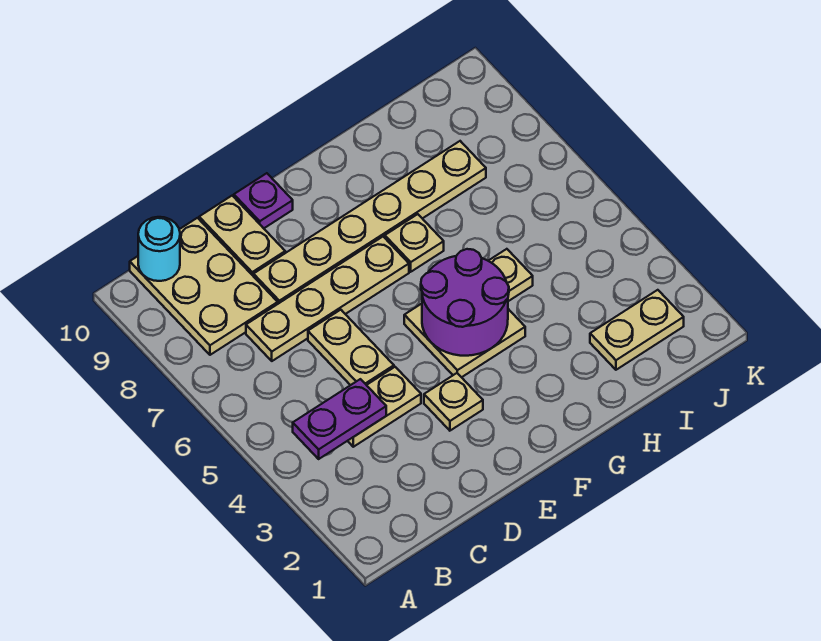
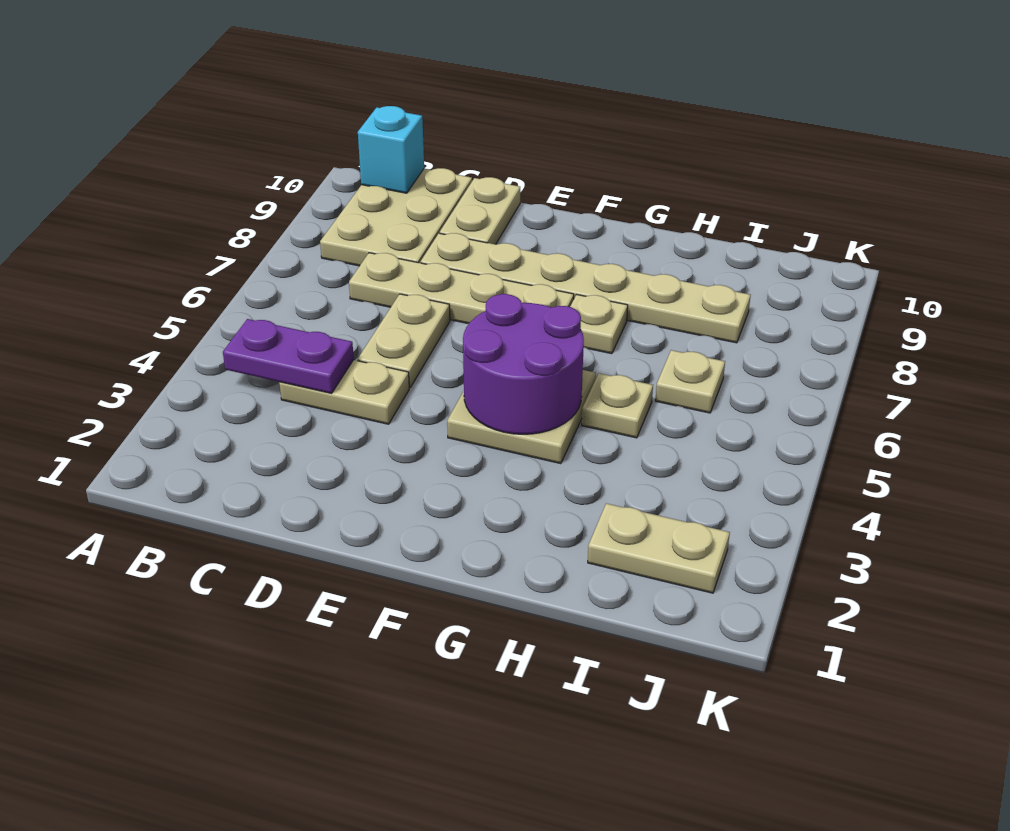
cyan round brick B10 level 2 -> cyan brick B10 level 2
tan plate E3 level 1 -> tan plate I6 level 1
purple plate E10 level 1 -> none

